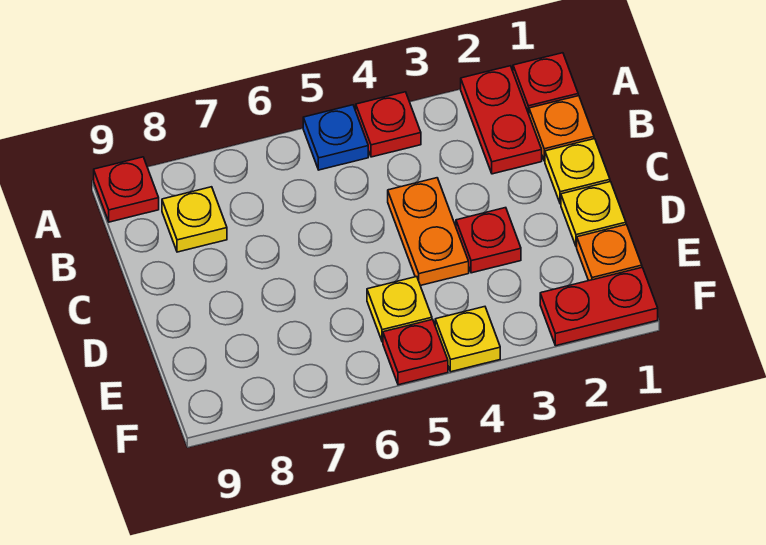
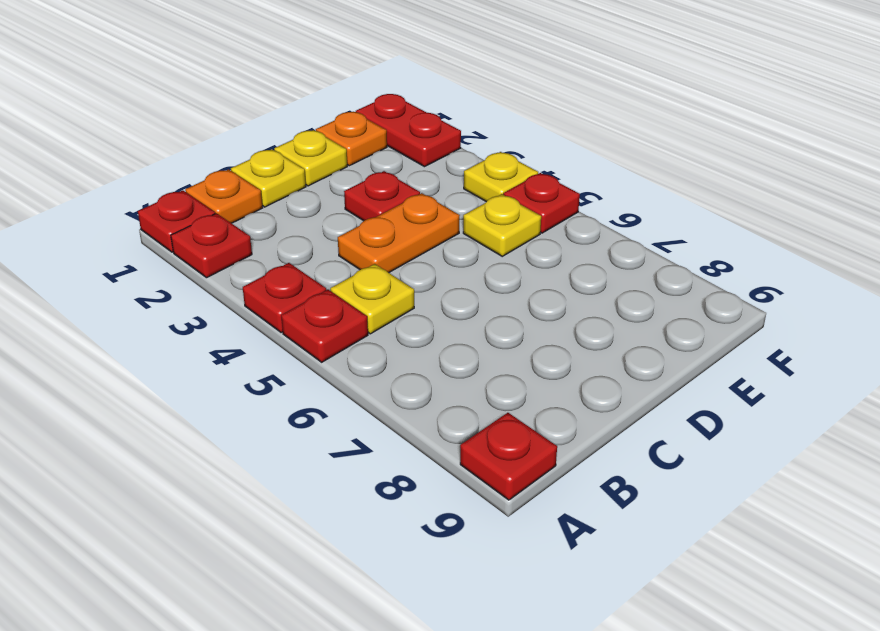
red plate A2:B2 level 1 -> red plate A2 level 1
blue plate A5 level 1 -> red plate A5 level 1
yellow plate B8 level 1 -> yellow plate B5 level 1

